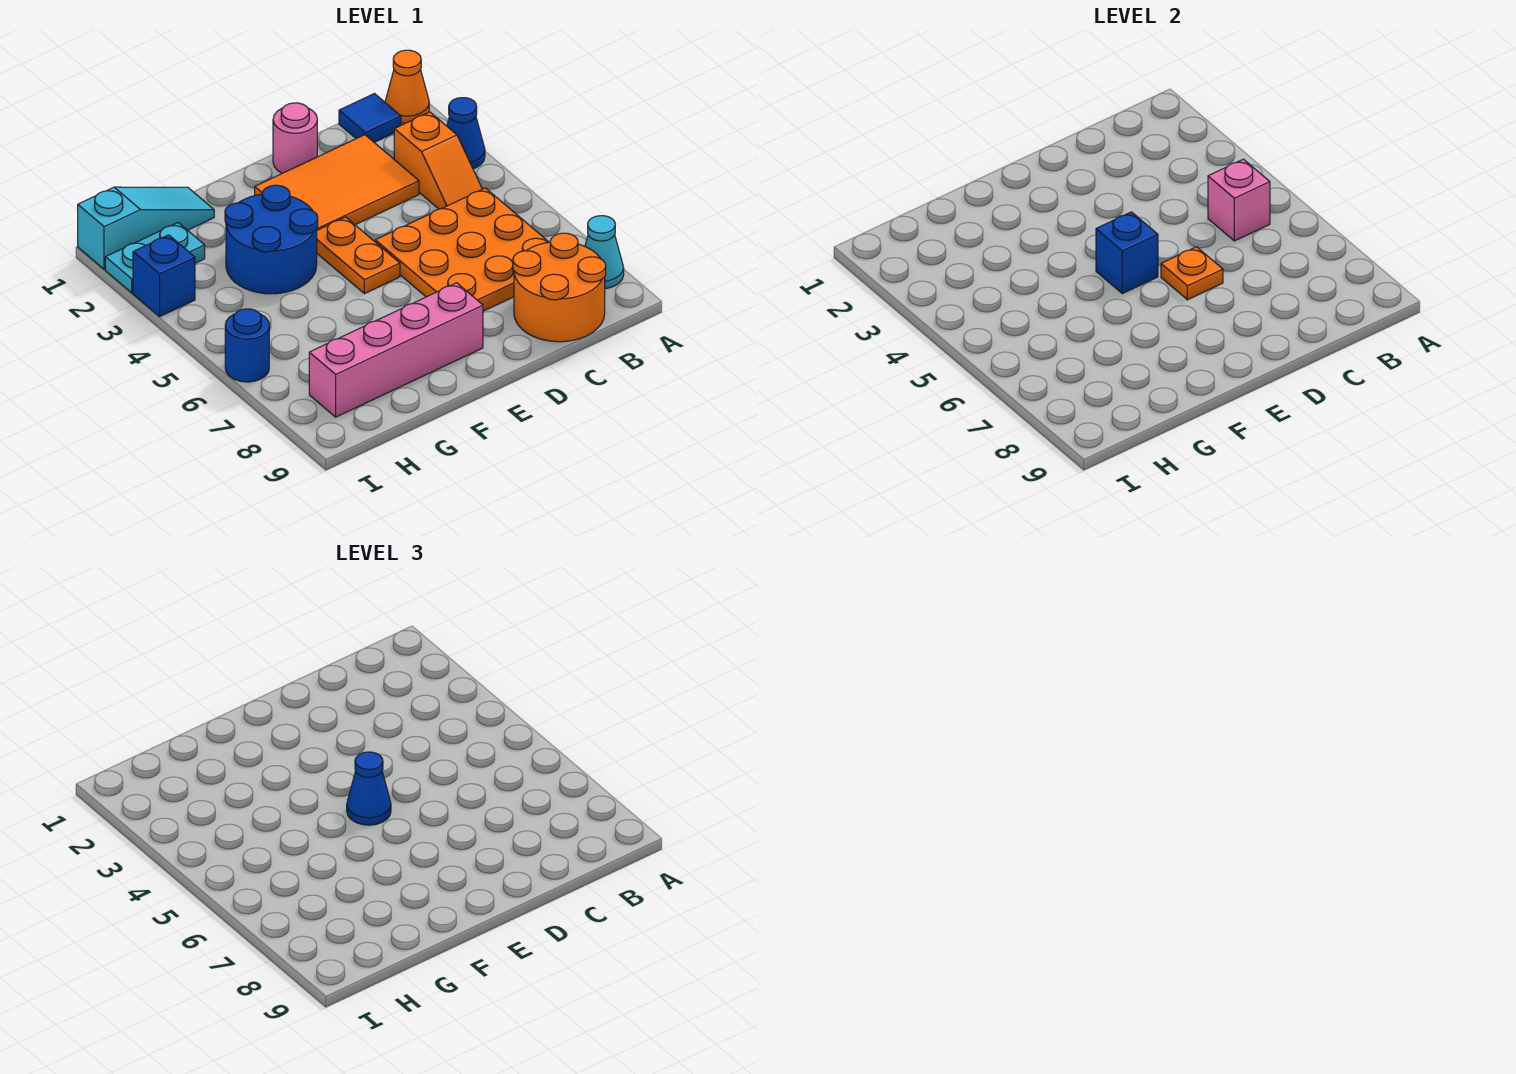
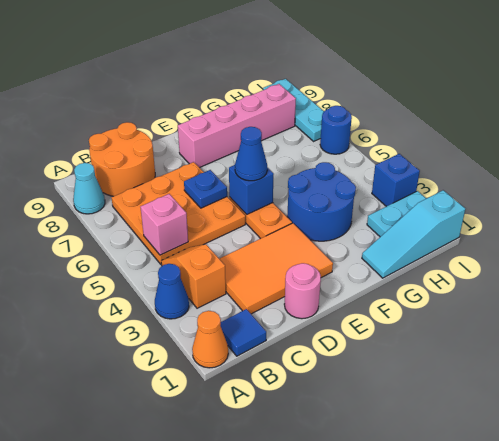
orange plate D6 level 2 -> blue plate D6 level 2
none -> cyan plate I7:I9 level 1

